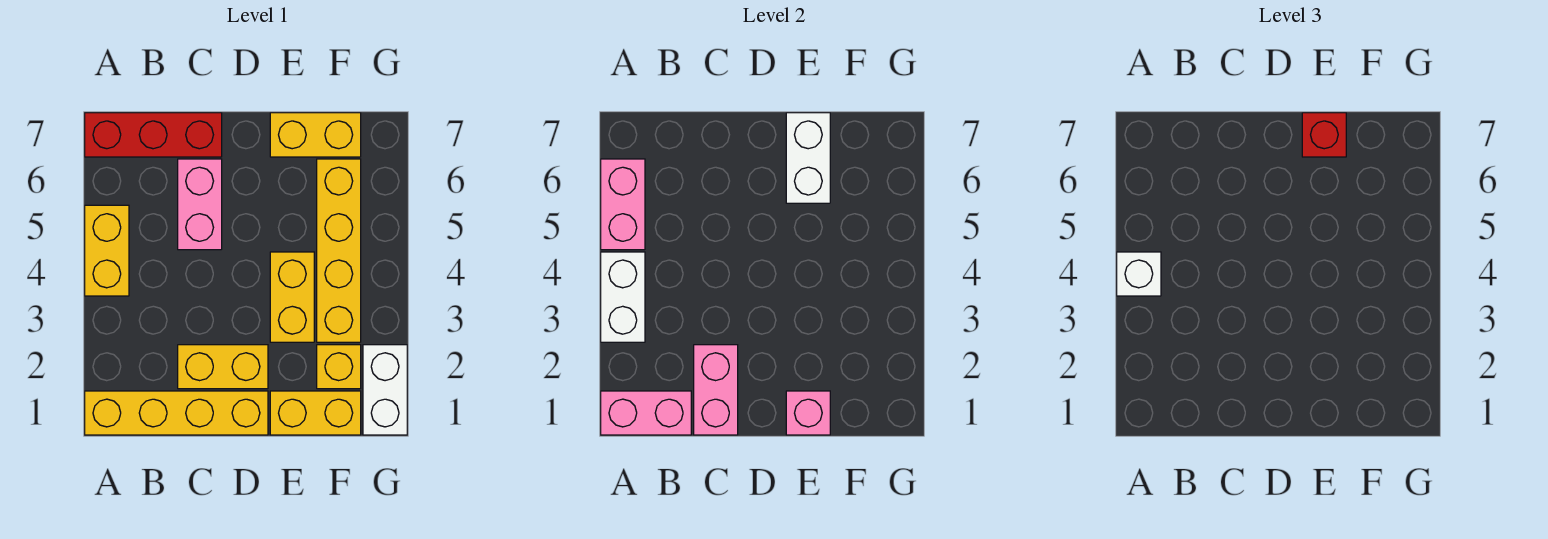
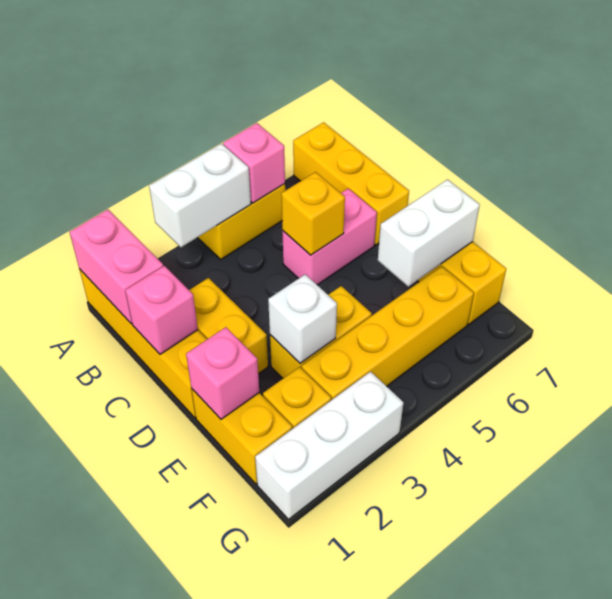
white brick A4 level 3 -> white brick E3 level 2
pink brick A5:A6 level 2 -> pink brick A5 level 2
red brick A7:C7 level 1 -> yellow brick A7:C7 level 1
pink brick C1:C2 level 2 -> pink brick C1 level 2
none -> yellow brick C5 level 2
red brick E7 level 3 -> none
white brick G1:G2 level 1 -> white brick G1:G3 level 1

